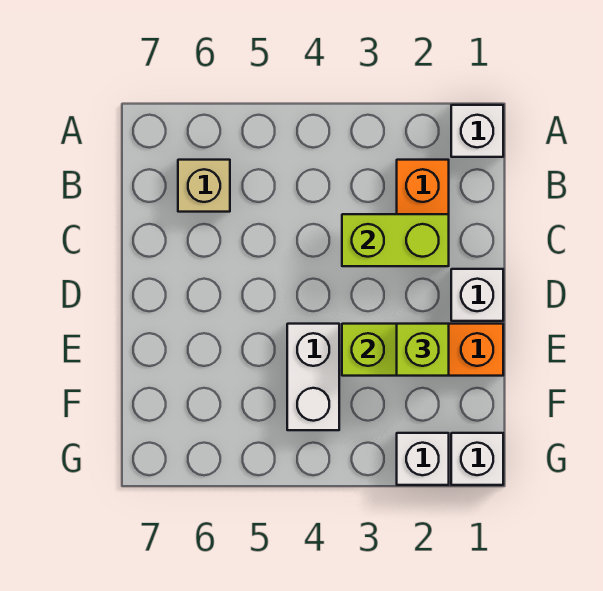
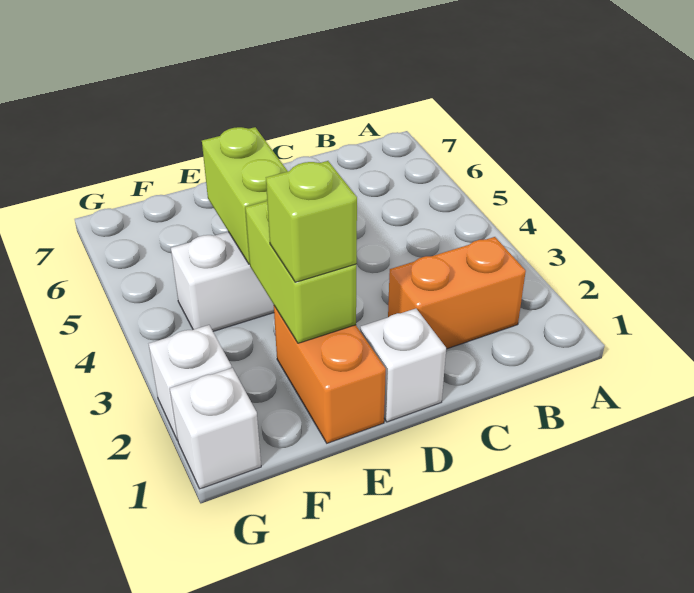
white brick A1 level 1 -> none
tan brick B6 level 1 -> none
lime brick C2:C3 level 2 -> lime brick E4:E5 level 2

